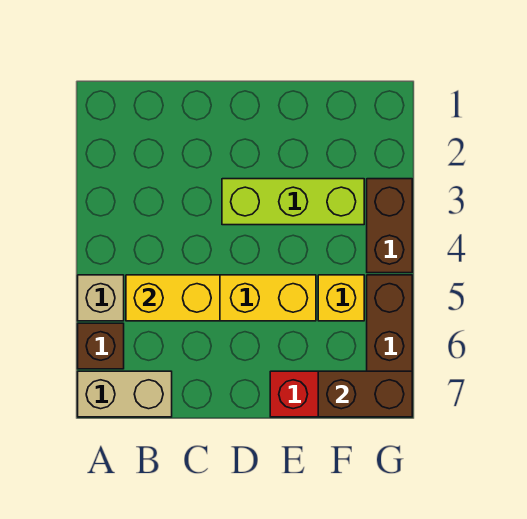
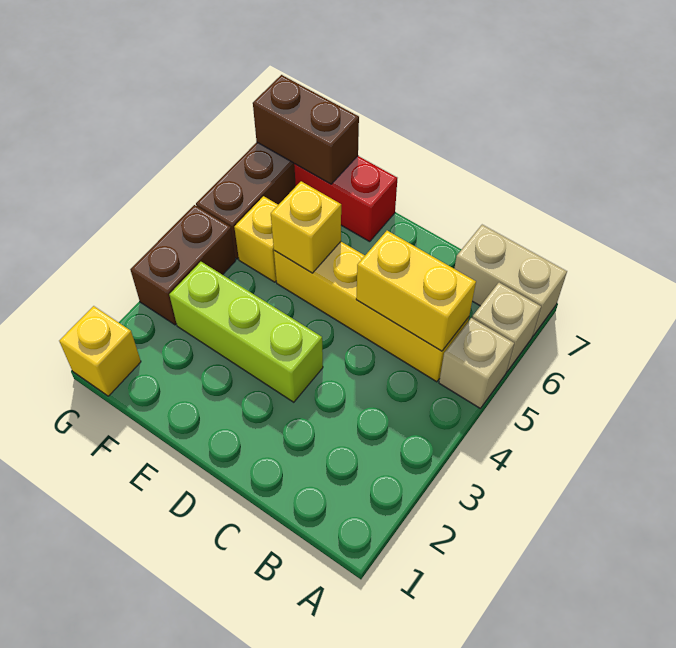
brown brick A6 level 1 -> tan brick A6 level 1
none -> yellow brick E5 level 2
none -> yellow brick G1 level 1

